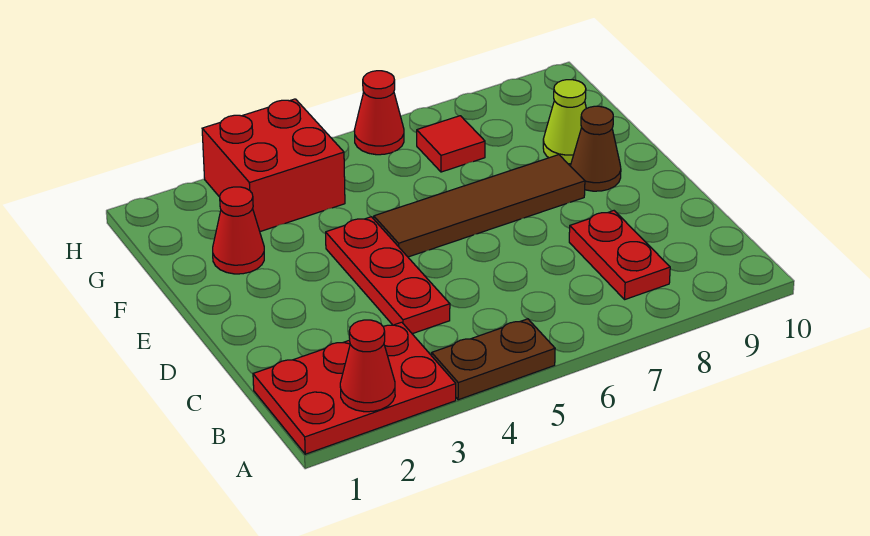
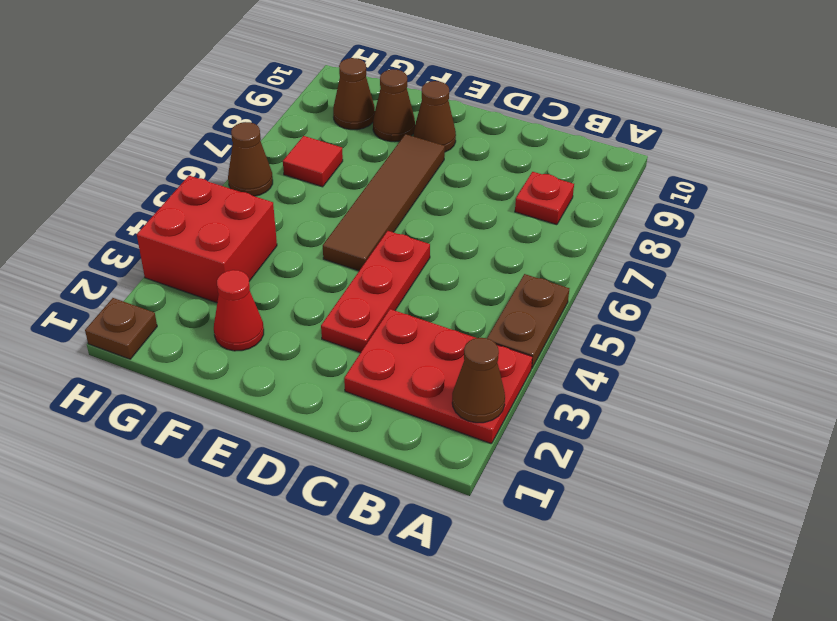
red plate A1:B3 level 1 -> red plate A2:C3 level 1
red cone A2 level 2 -> brown cone A2 level 2
red plate B8:C8 level 1 -> red plate B8 level 1
red plate C4:E4 level 1 -> red plate D3:D5 level 1
lime cone F9 level 1 -> brown cone F9 level 1
none -> brown cone G9 level 1
none -> brown plate H1 level 1
red cone H6 level 1 -> brown cone H6 level 1

